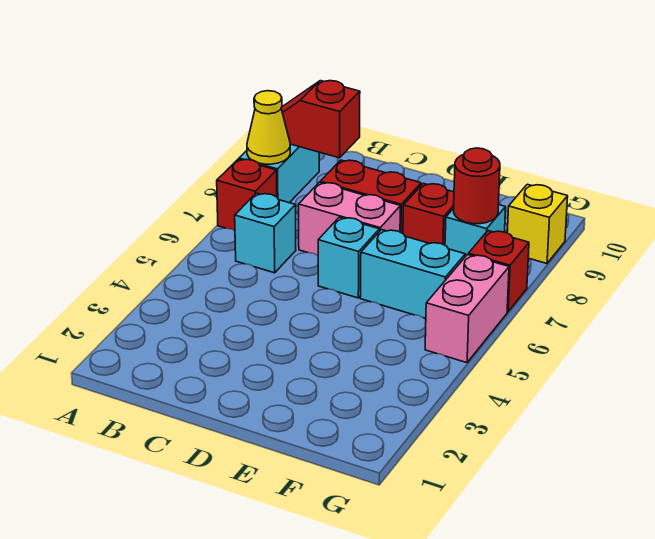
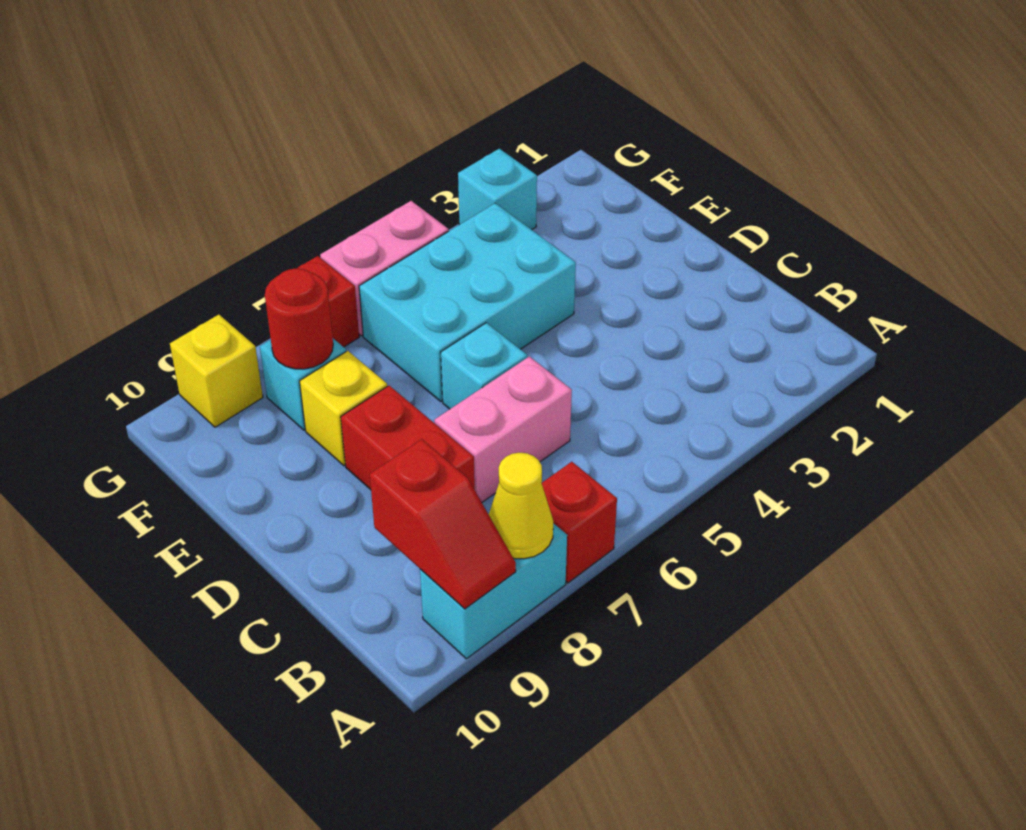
cyan brick B6 level 1 -> cyan brick G3 level 1
pink brick C7:D7 level 1 -> pink brick C6:C7 level 1
cyan brick E6:F6 level 1 -> cyan brick E4:F6 level 1
red brick E8 level 1 -> yellow brick E8 level 1

